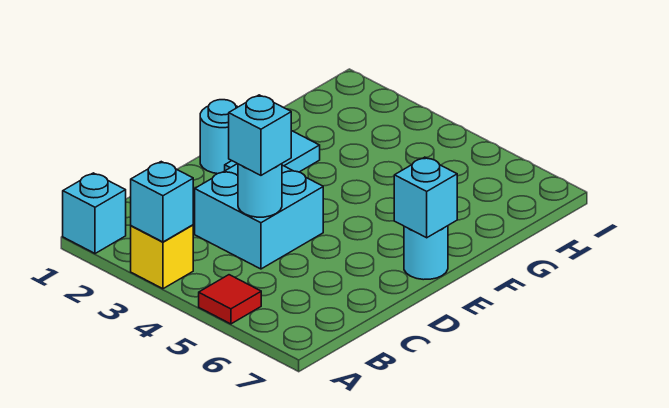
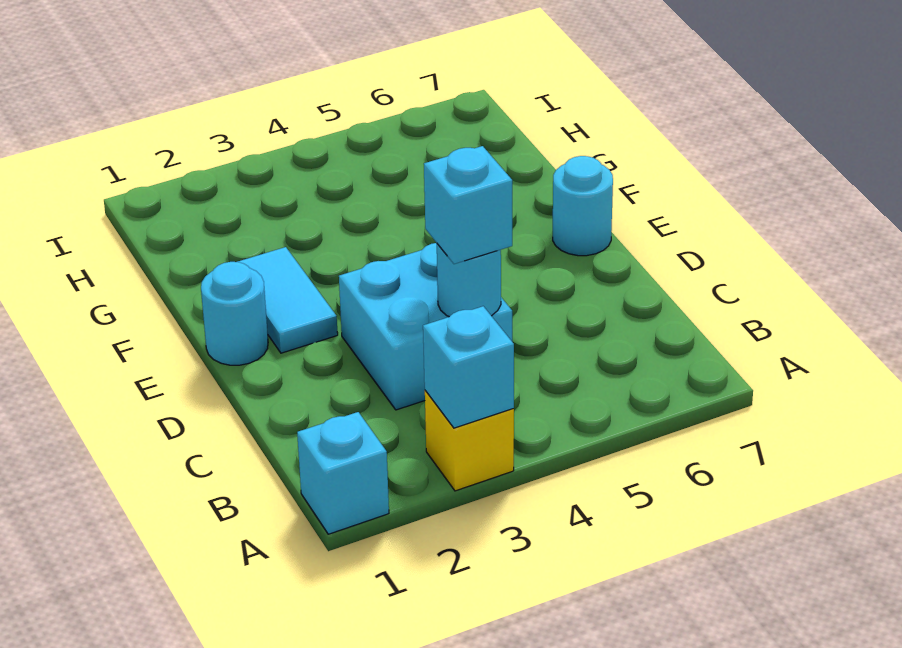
red tile A5 level 1 -> none
cyan brick E7 level 2 -> none

